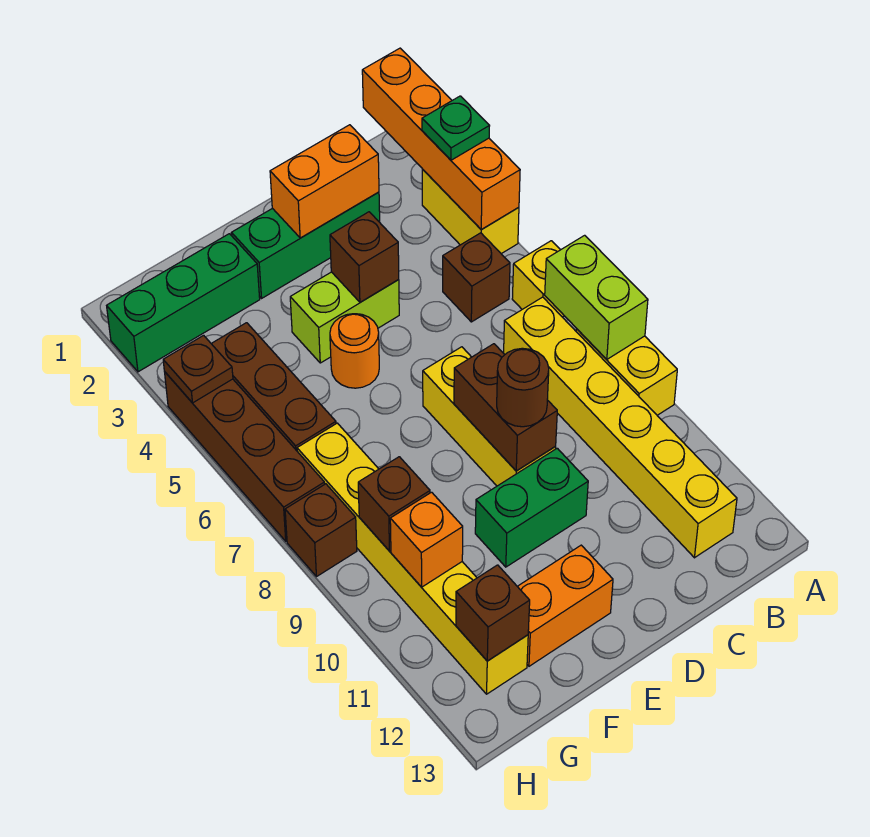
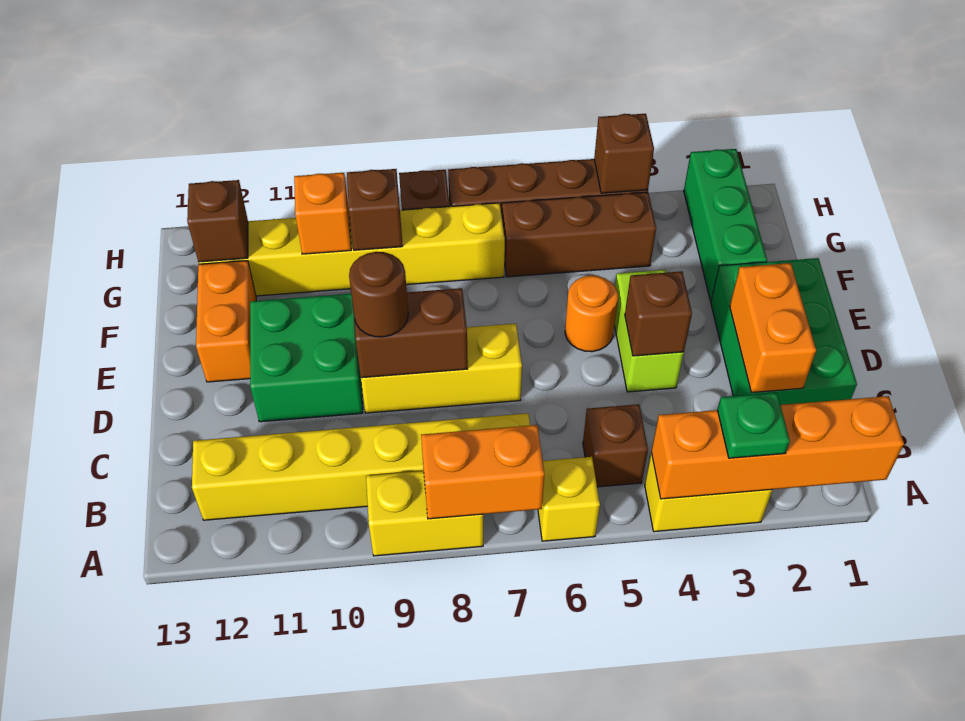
lime brick A7:A8 level 2 -> orange brick A7:A8 level 2
green brick C2:E2 level 1 -> green brick C1:E2 level 1
green brick D10:E10 level 1 -> green brick D10:E11 level 1
brown plate H4 level 2 -> brown brick H4 level 2

